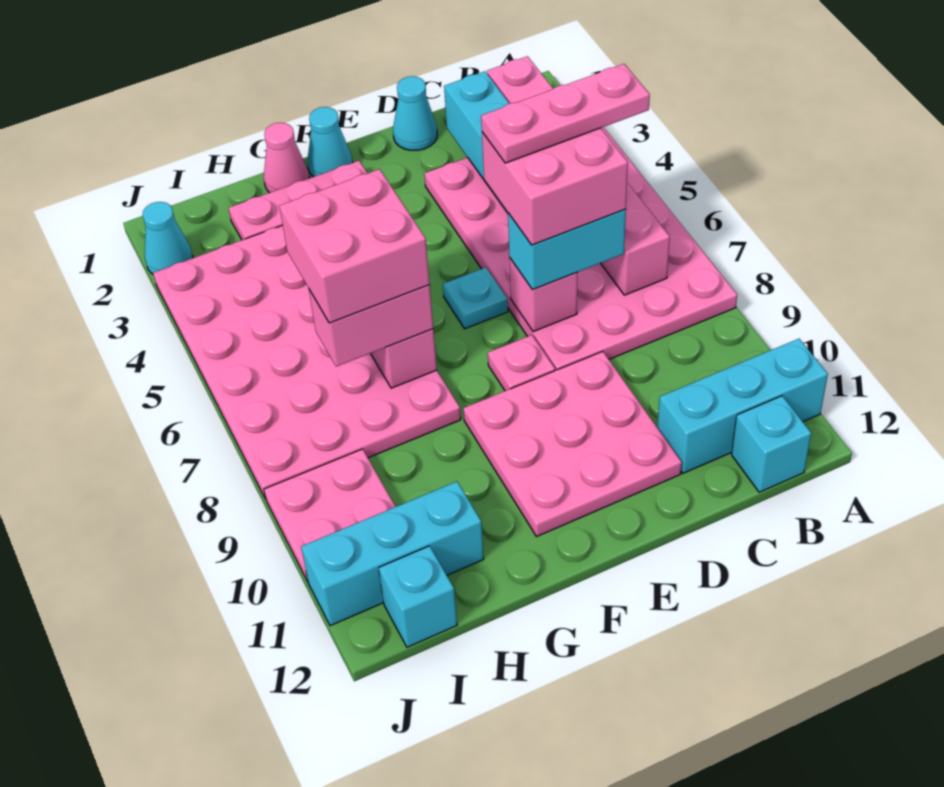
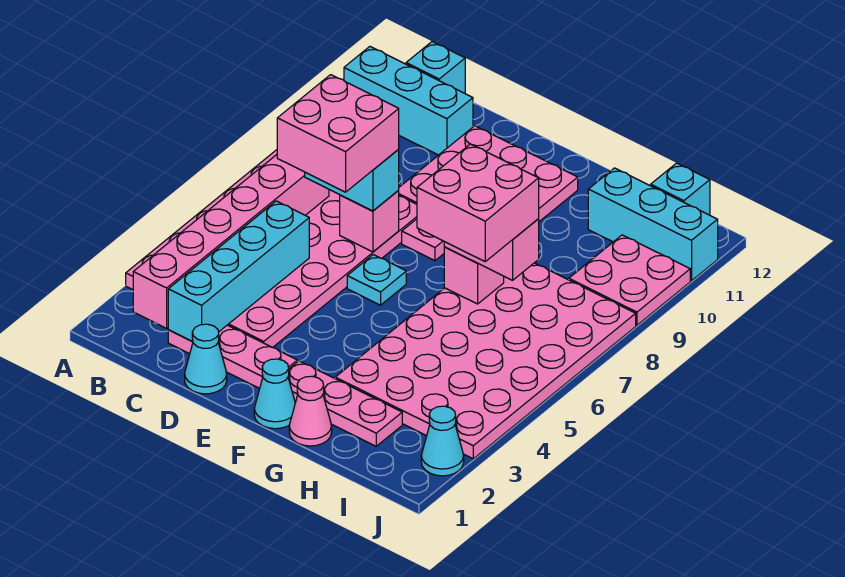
pink plate B6:D6 level 5 -> pink plate C2:E2 level 1

